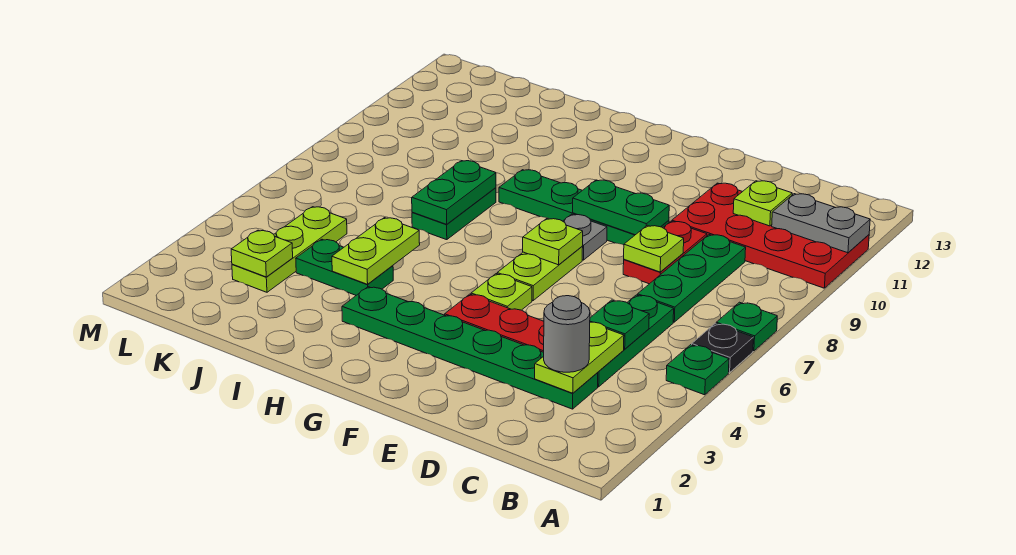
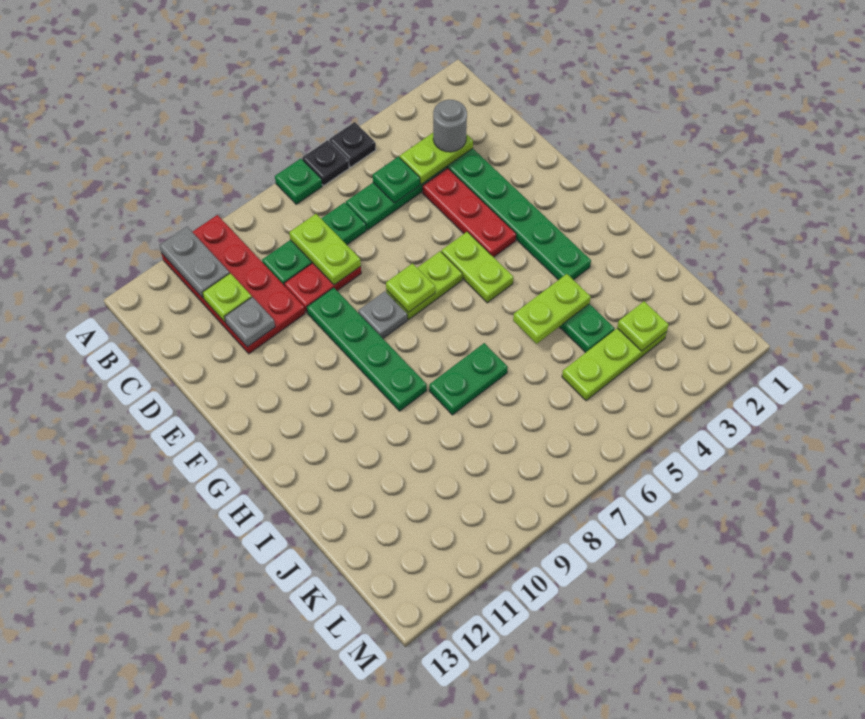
green plate A5 level 1 -> black plate A5 level 1
lime plate D8 level 2 -> lime plate C8:D8 level 2
none -> grey plate D11 level 2
green plate E9:F9 level 2 -> none
lime plate F5 level 1 -> lime plate F5:G5 level 1
green plate I7:I8 level 2 -> none

